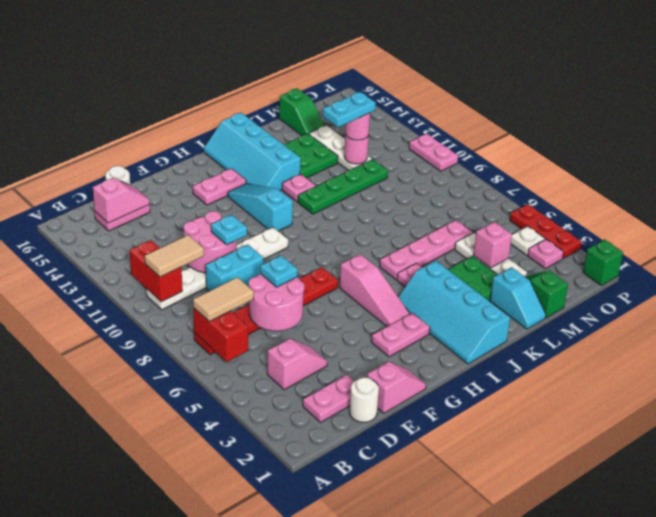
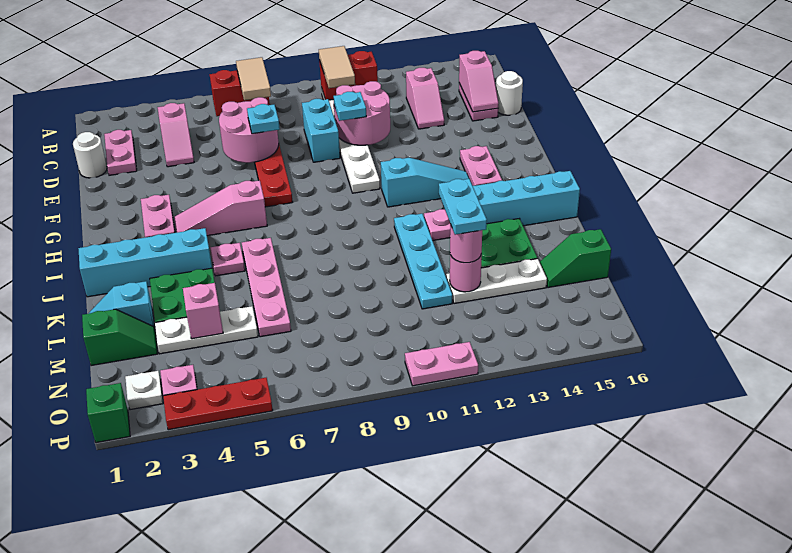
pink slope E1:F1 level 1 top E -> pink slope C13:D13 level 1 top C
green plate J11:M11 level 1 -> cyan plate J11:M11 level 1
white plate O4 level 1 -> white plate O2 level 1

